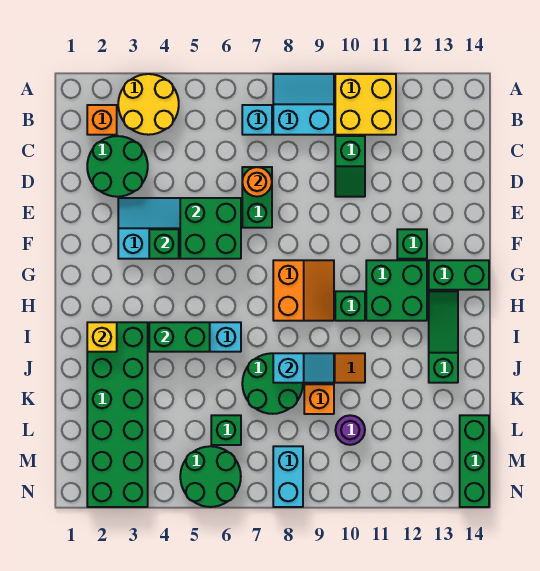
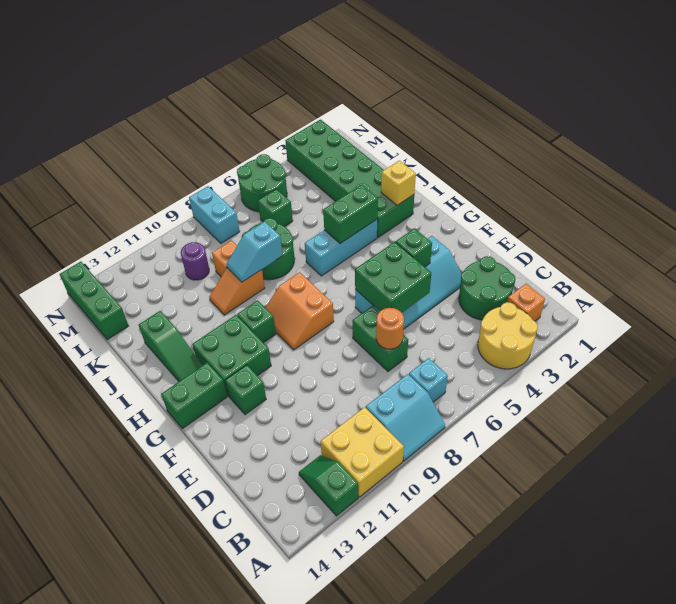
green slope C10:D10 level 1 top C -> green slope A12:B12 level 1 top A

